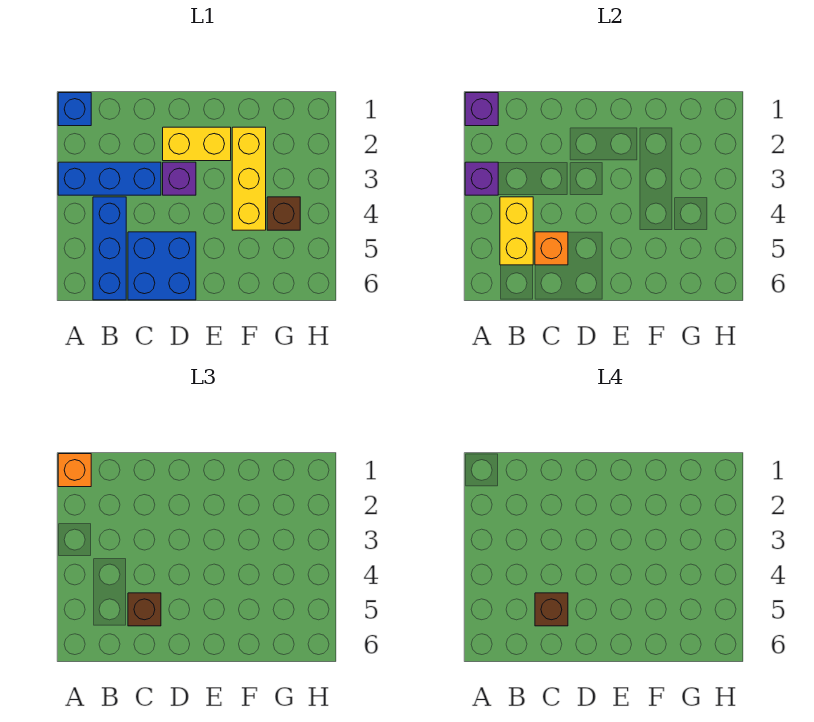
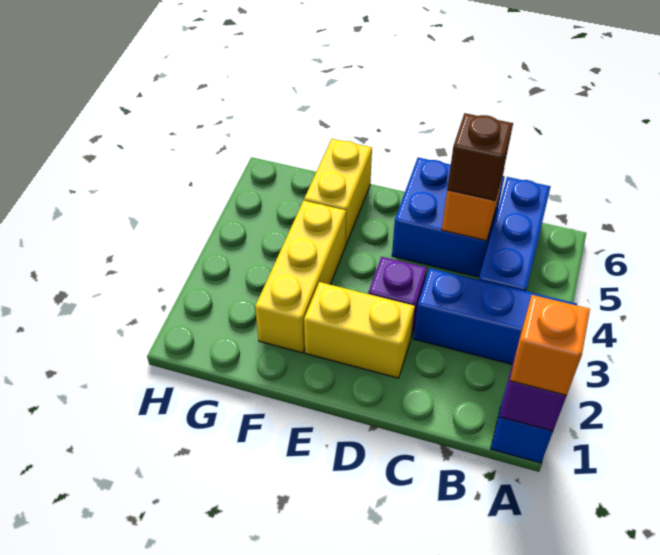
purple brick A3 level 2 -> none
yellow brick B4:B5 level 2 -> yellow brick F5:F6 level 1
brown brick C5 level 4 -> none
brown brick G4 level 1 -> none

